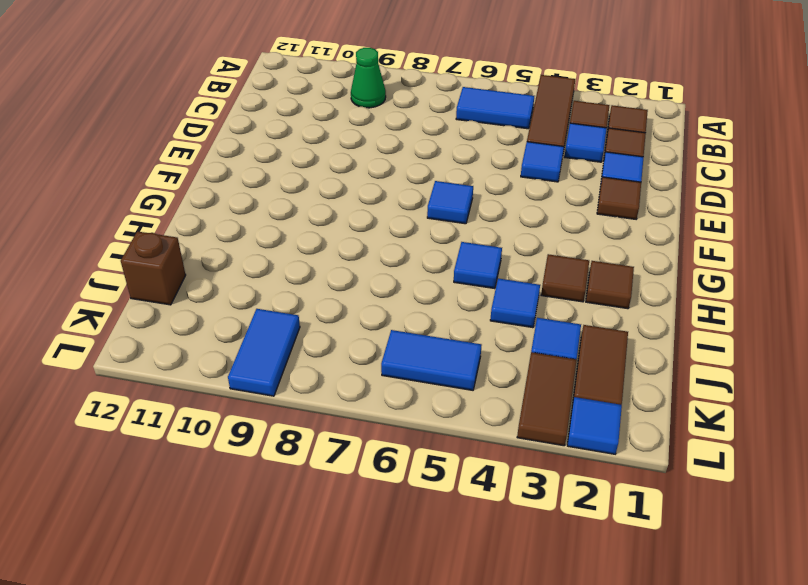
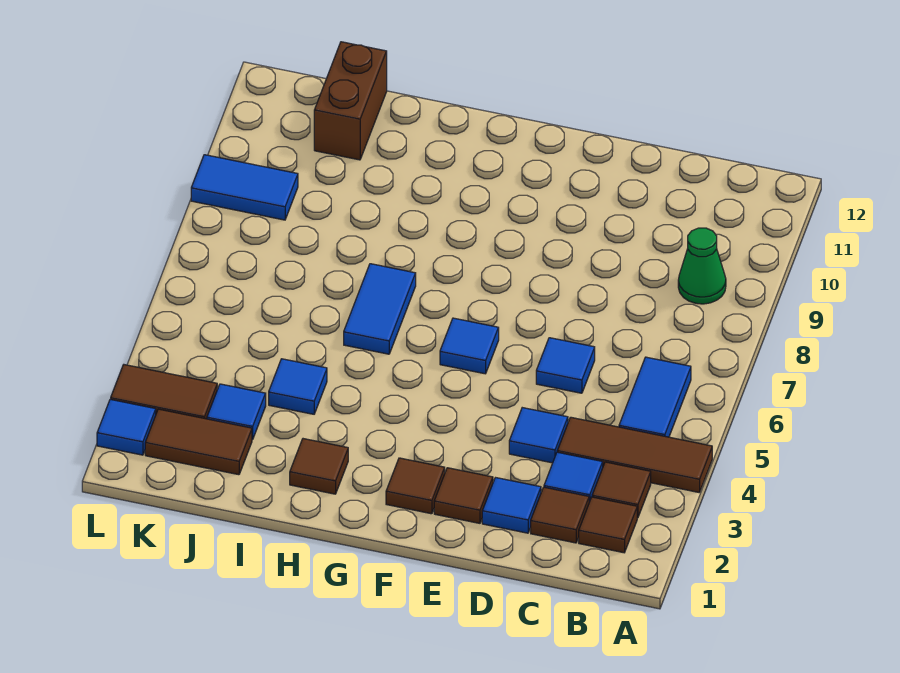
brown tile H3 level 1 -> brown tile F2 level 1
blue tile H5 level 1 -> blue tile D6 level 1
brown brick J12 level 1 -> brown brick J11:J12 level 1
blue tile K5:K6 level 1 -> blue tile H6:H7 level 1

